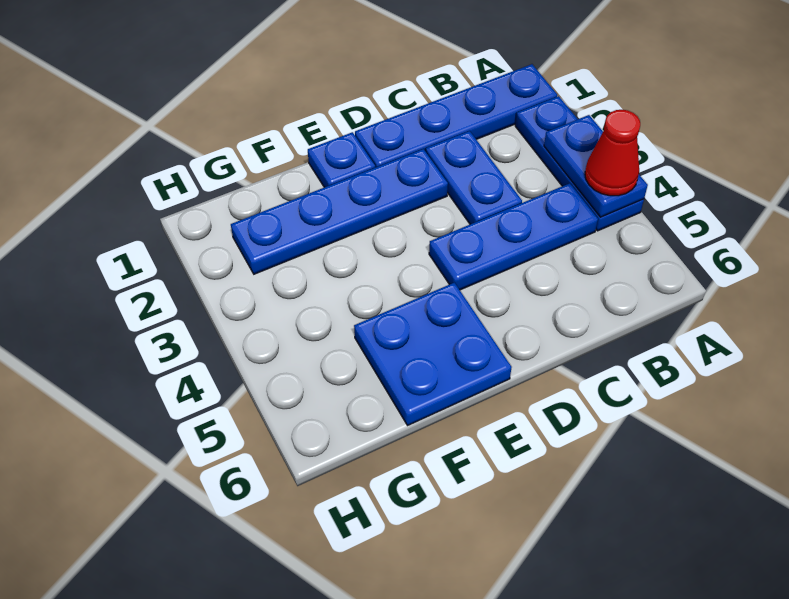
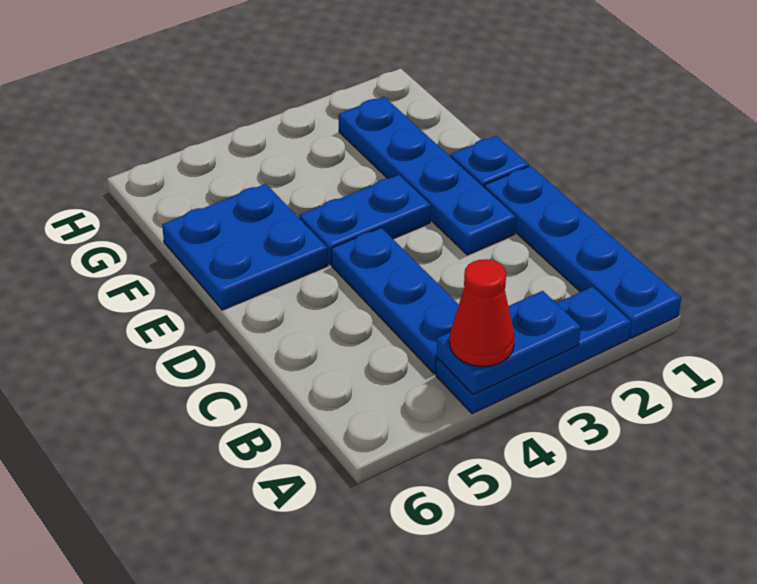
blue plate C2:C3 level 1 -> blue plate E3:E4 level 1

